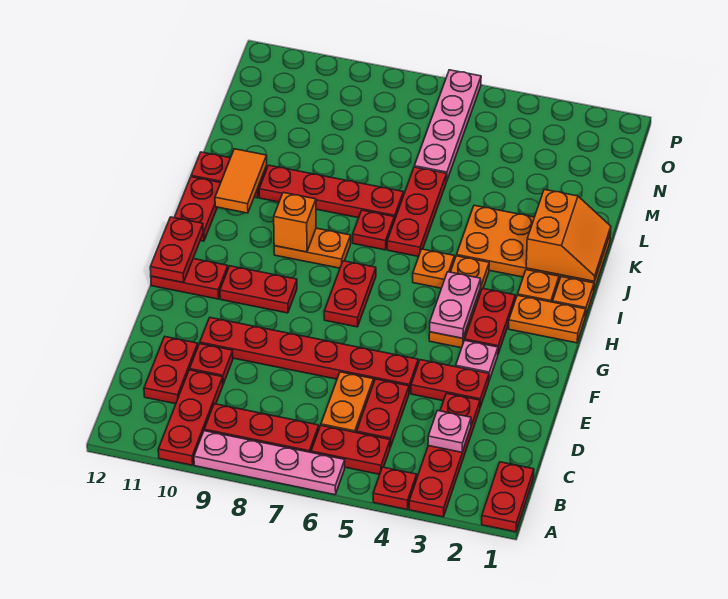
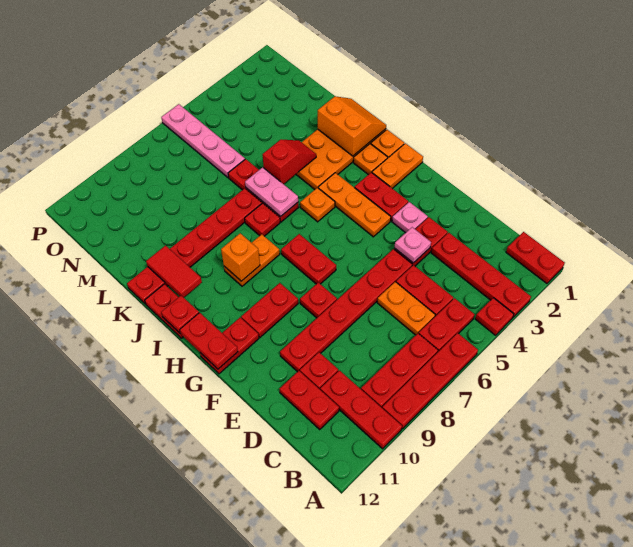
pink plate A6:A9 level 1 -> red plate A6:A9 level 1
pink plate C3 level 2 -> pink plate E4 level 2
none -> red plate F8 level 1
pink plate G4:H4 level 2 -> pink plate J6:K6 level 2
none -> red plate I12 level 2
orange tile J11:K11 level 2 -> red tile J11:K11 level 2
none -> red slope K4:K5 level 2 top 5

